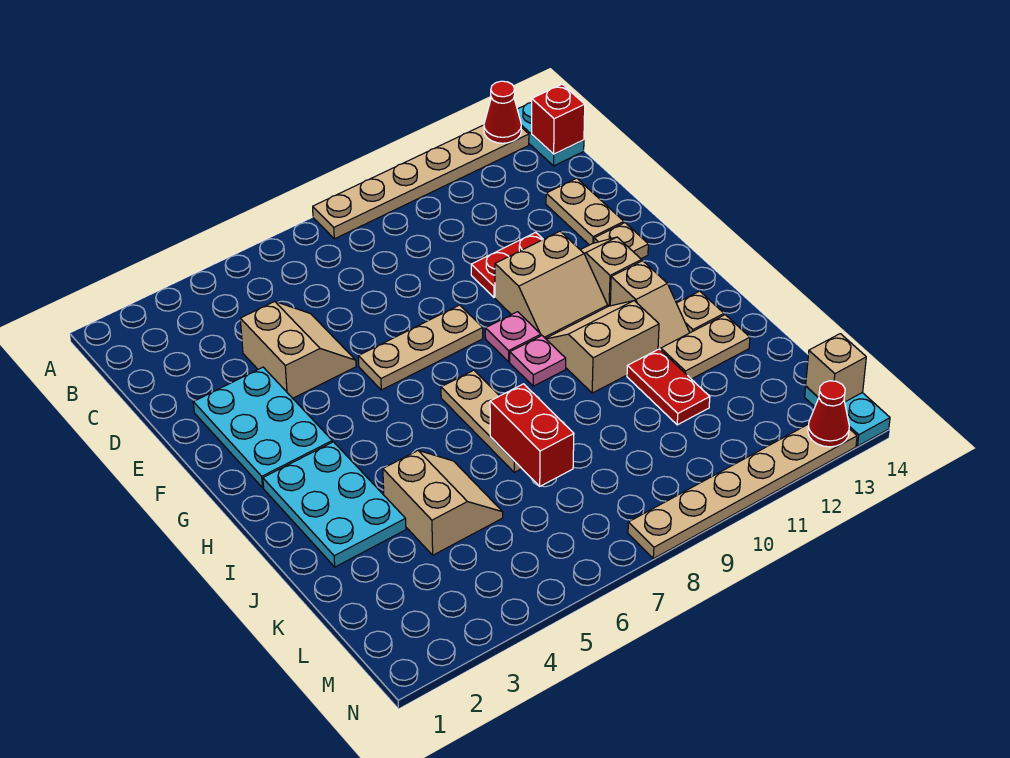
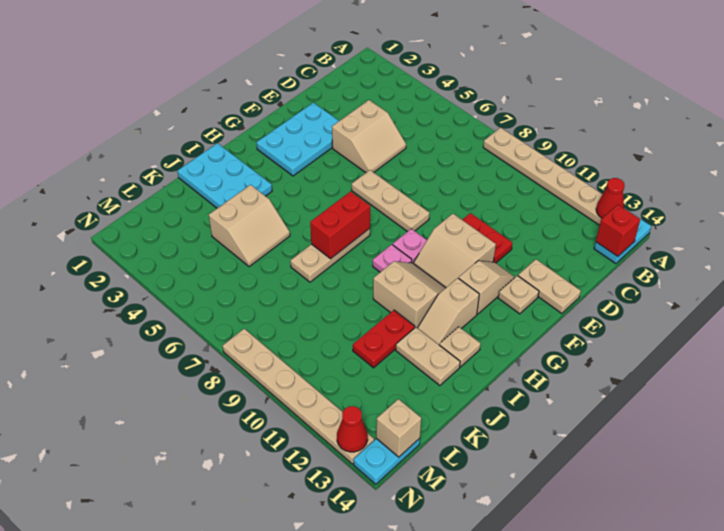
tan plate D13:E13 level 1 -> tan plate E13:E14 level 1
cyan plate H2:J3 level 1 -> cyan plate I1:J3 level 1
red brick J7:K7 level 2 -> red brick H7:I7 level 2

